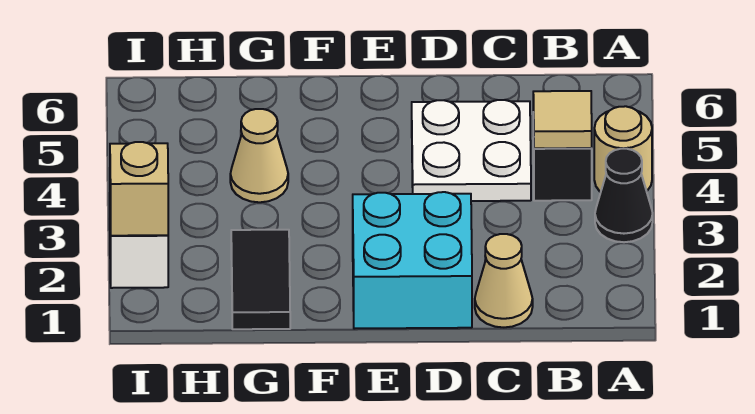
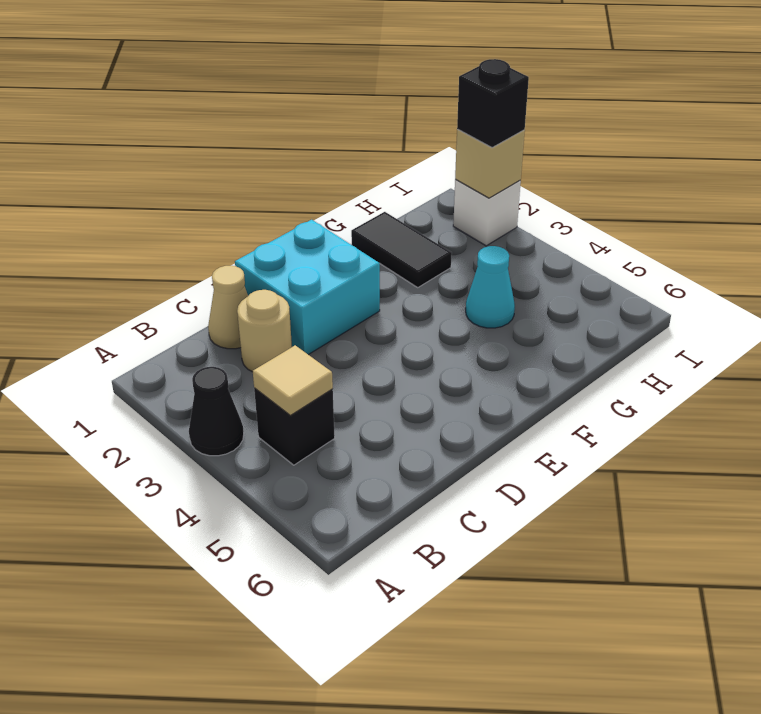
tan round brick A4 level 1 -> tan round brick C2 level 1
white plate C4:D5 level 1 -> none
tan cone G4 level 1 -> cyan cone G4 level 1
none -> black brick I2 level 3

